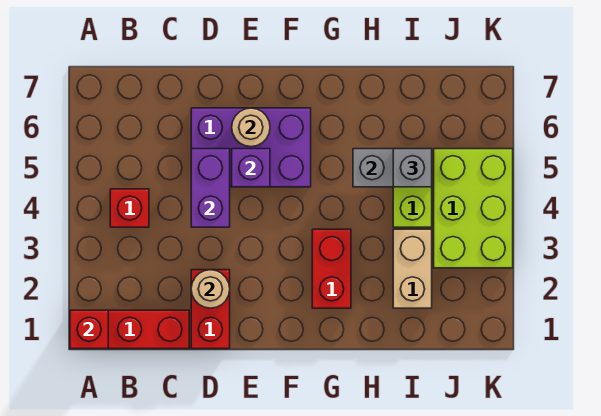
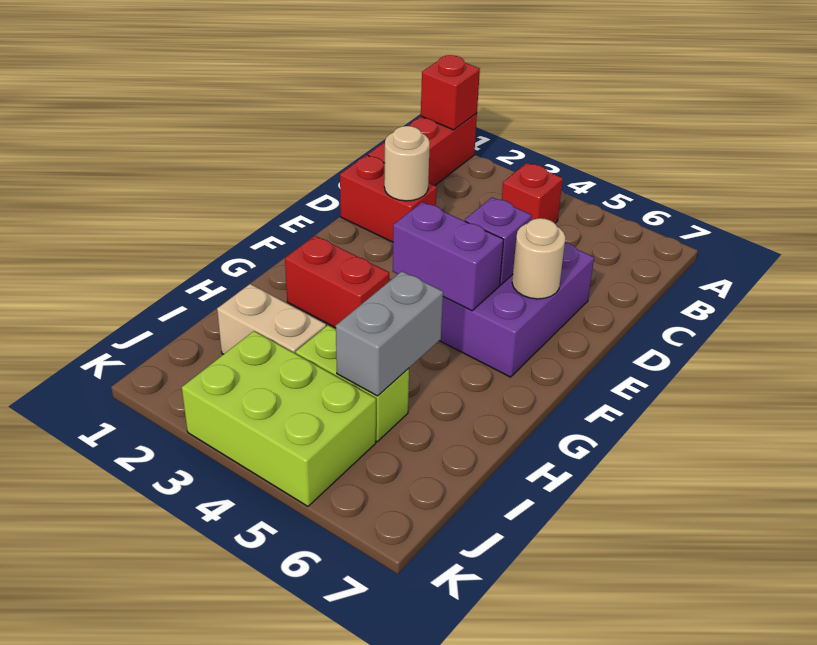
purple brick D4:D5 level 2 -> purple brick F4:F5 level 2
grey brick I5 level 3 -> none

